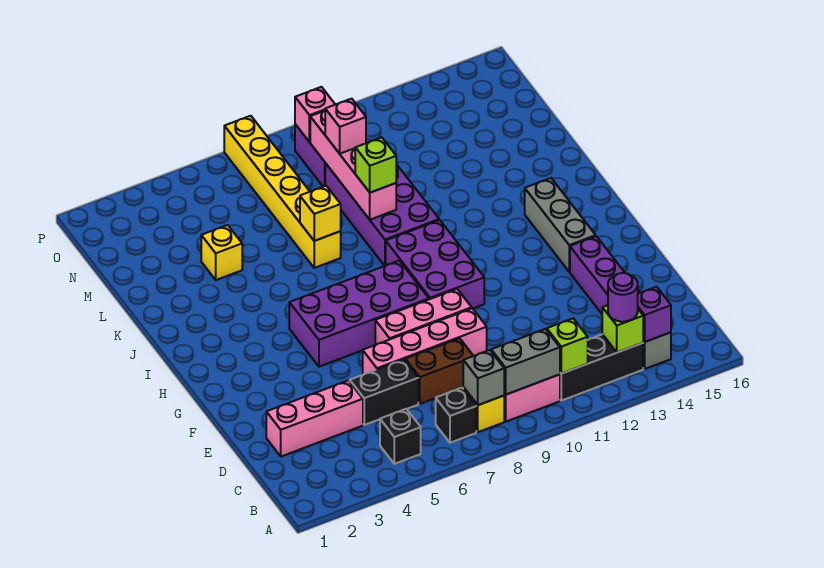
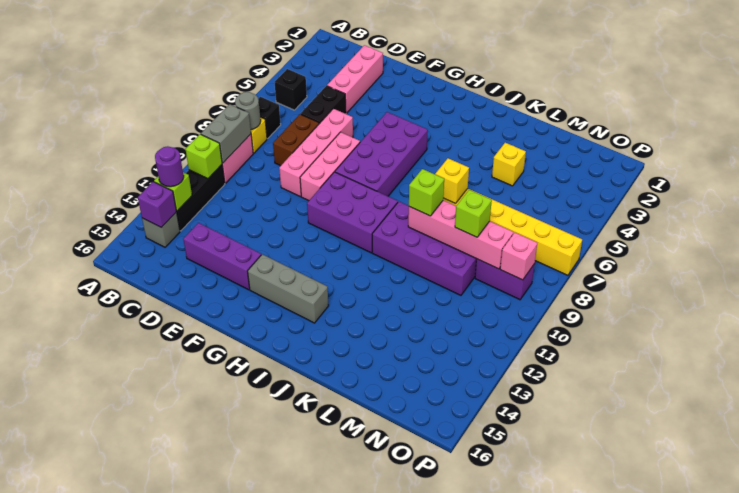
grey brick B8 level 2 -> grey round brick B8 level 2
pink brick M9 level 3 -> lime brick M9 level 3

